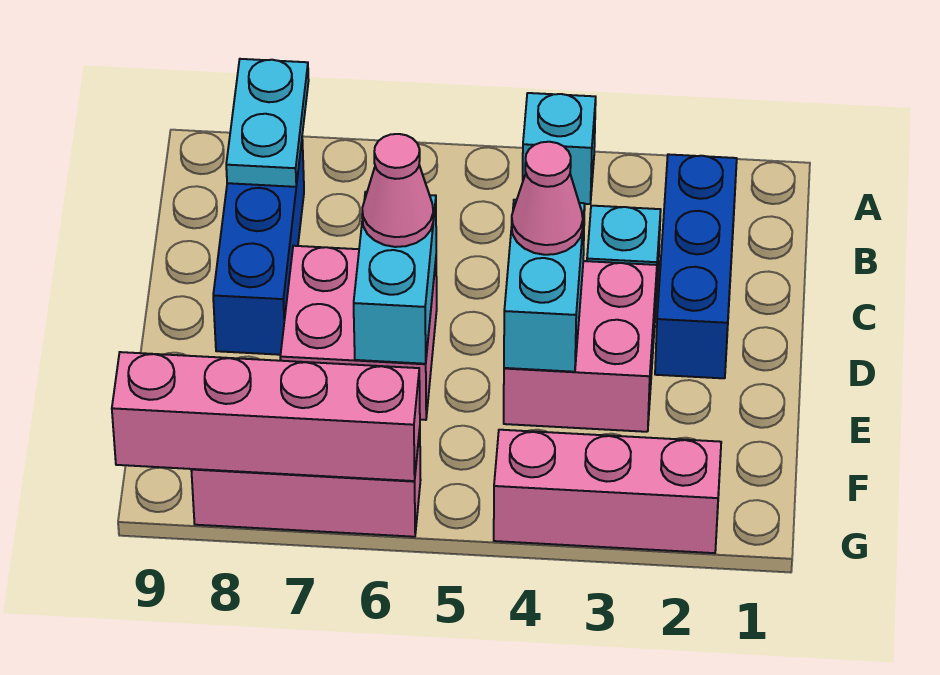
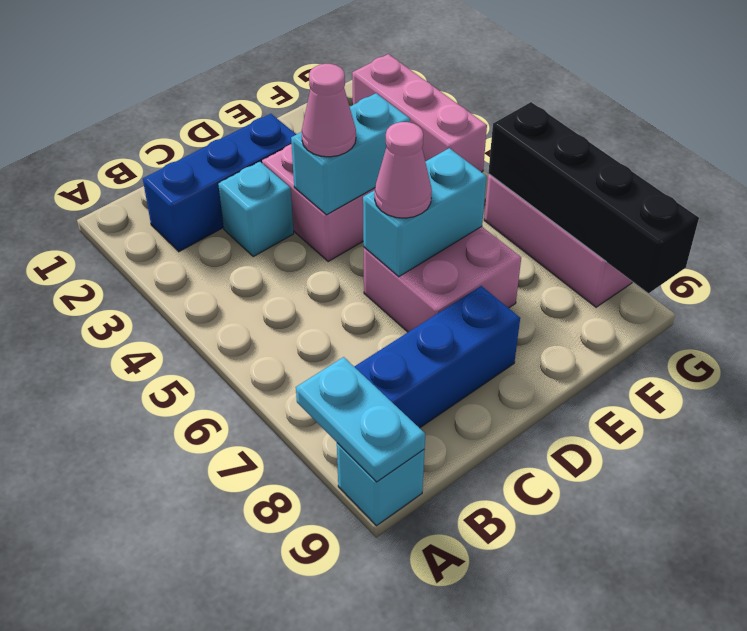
cyan brick A4 level 1 -> cyan brick A9 level 1
cyan plate A8:B8 level 2 -> cyan plate A8:A9 level 2
pink brick G6:G9 level 2 -> black brick G6:G9 level 2

